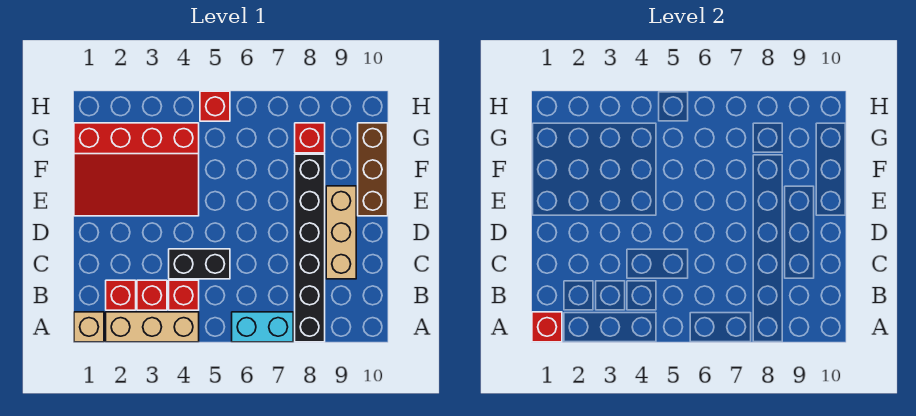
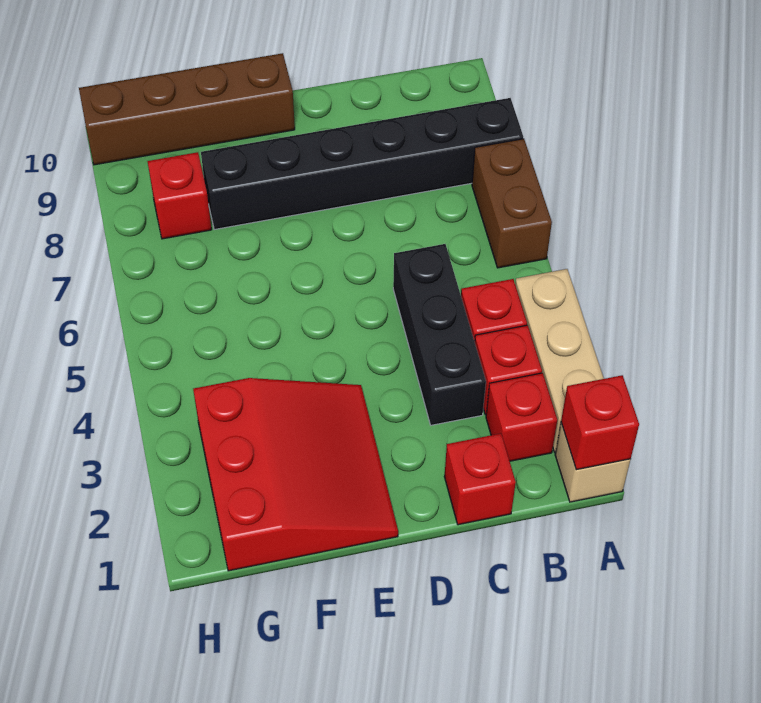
cyan brick A6:A7 level 1 -> brown brick A6:A7 level 1
black brick C4:C5 level 1 -> black brick C3:C5 level 1
tan brick C9:E9 level 1 -> none
red slope E1:G4 level 1 top G -> red slope E1:G3 level 1 top G
brown brick E10:G10 level 1 -> brown brick E10:H10 level 1
red brick H5 level 1 -> red brick C1 level 1

